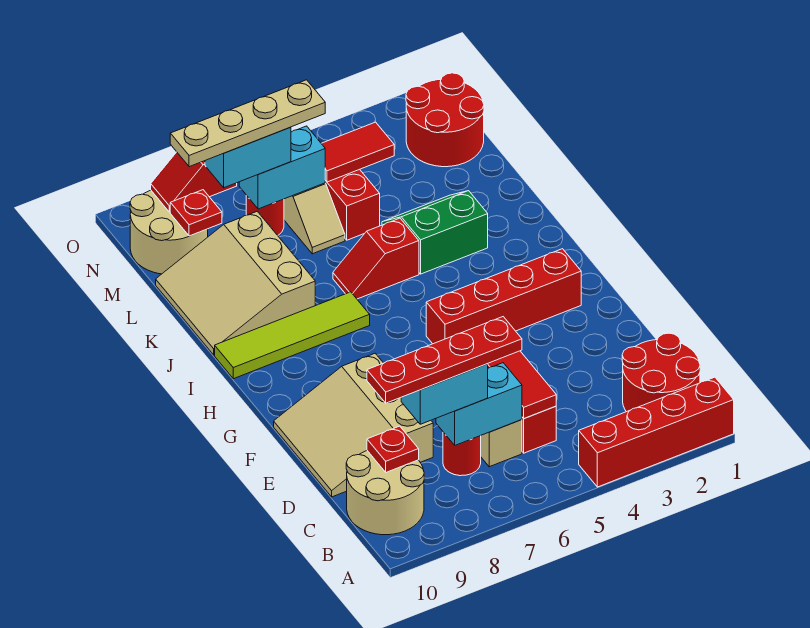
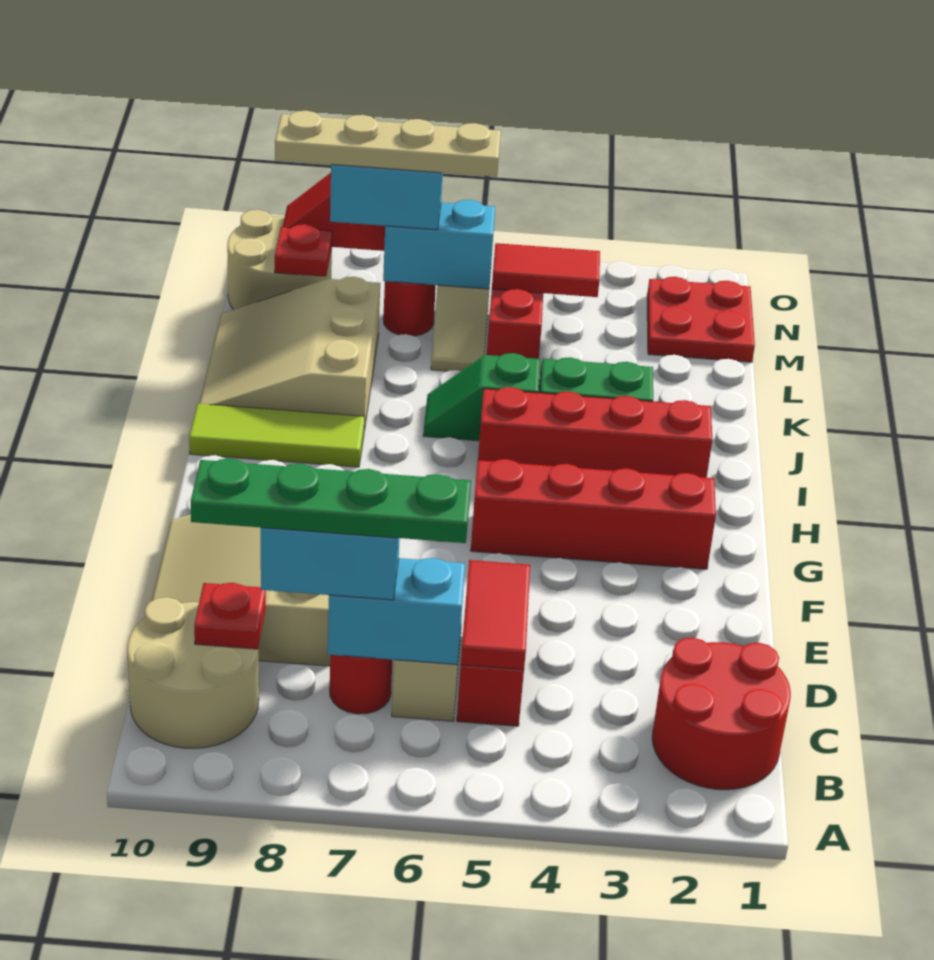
red brick A1:A4 level 1 -> red brick I2:I5 level 1
red plate C6:C9 level 4 -> green plate C6:C9 level 4
lime tile I7:I10 level 1 -> lime tile I8:I10 level 1
red slope J5:J6 level 1 top 5 -> green slope J5:J6 level 1 top 5
red round brick M1:N2 level 1 -> red plate M1:N2 level 1

